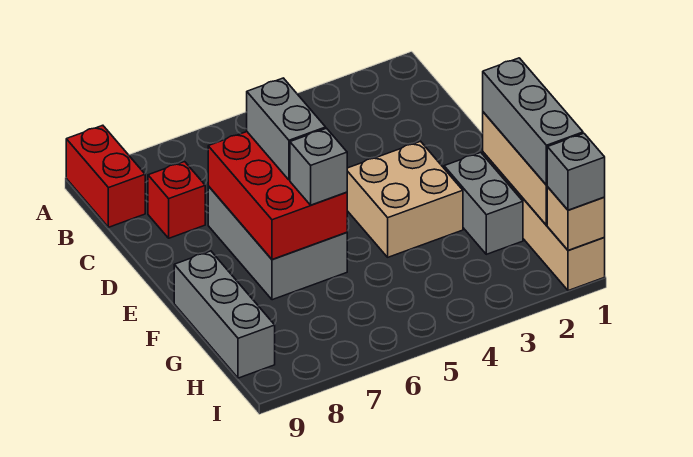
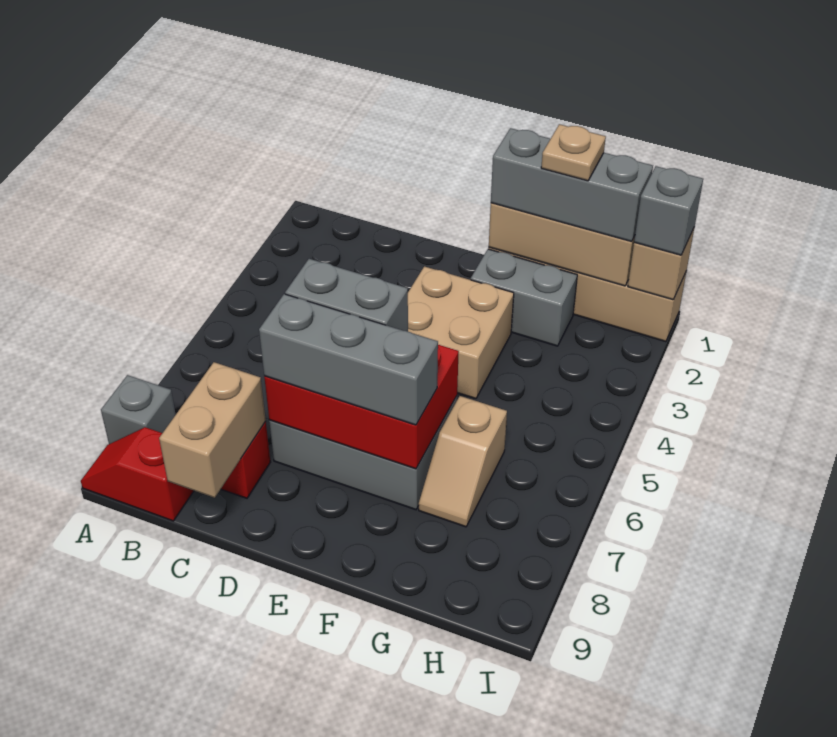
red brick A9:B9 level 1 -> red slope A9:B9 level 1 top B
none -> tan brick C8:C9 level 2
grey brick F6 level 3 -> grey brick A8 level 1
grey brick F9:H9 level 1 -> grey brick D7:F7 level 3
none -> tan plate G1 level 4
none -> tan slope G6:G7 level 1 top 6

